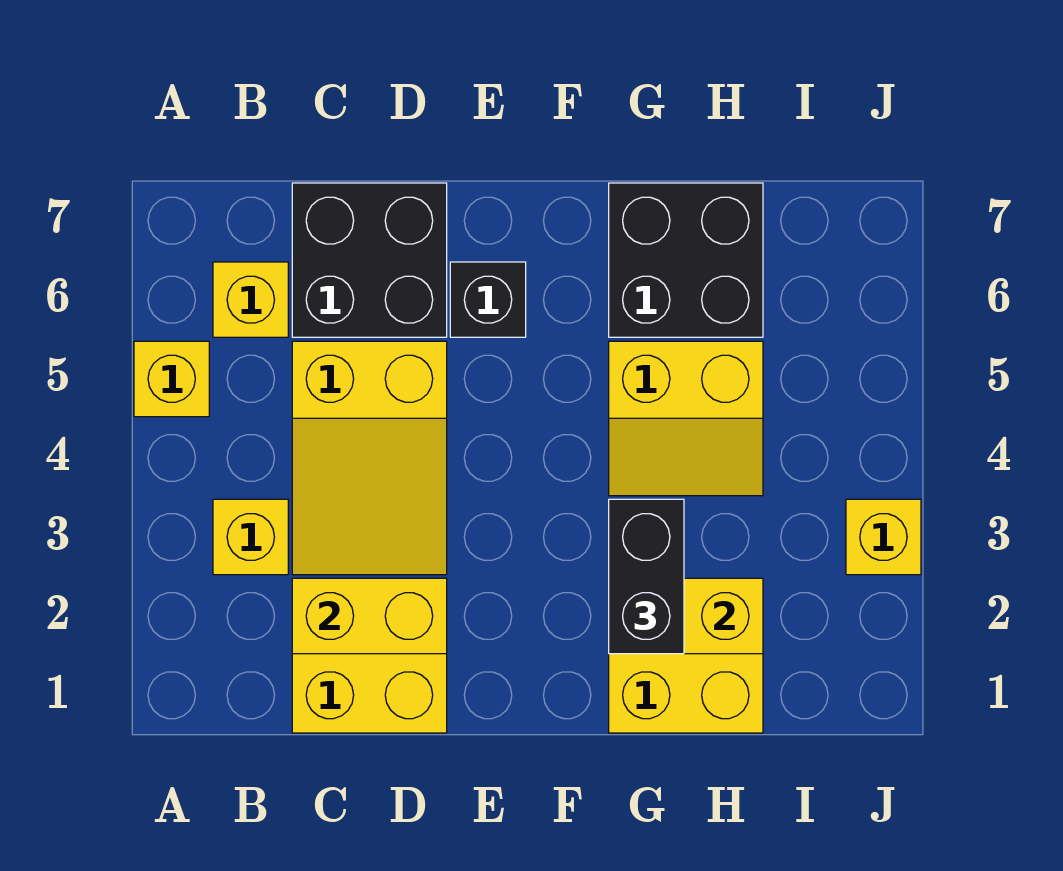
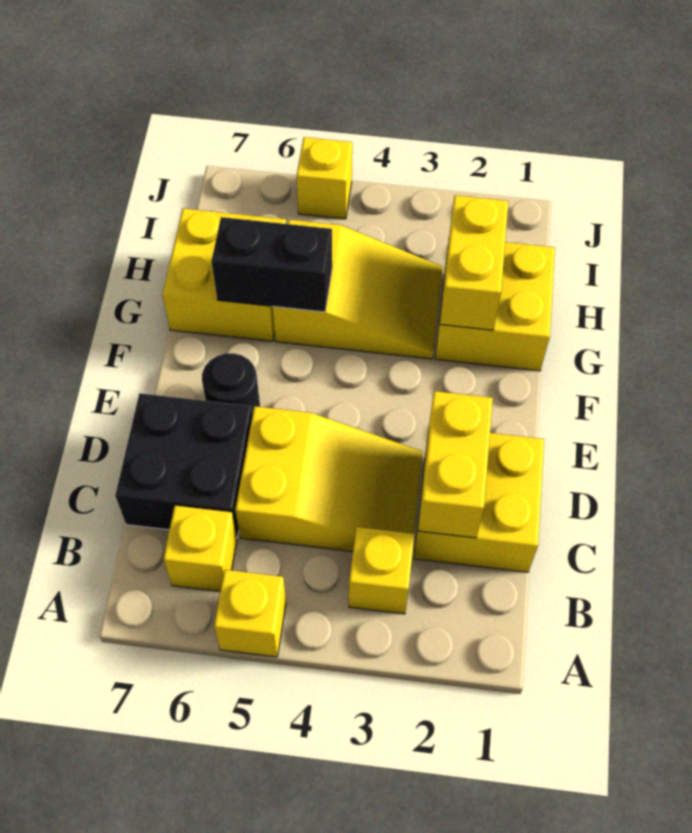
black brick E6 level 1 -> black round brick E6 level 1
black brick G2:G3 level 3 -> black brick G5:G6 level 2
yellow slope G4:H5 level 1 top 5 -> yellow slope G3:H5 level 1 top 5
black brick G6:H7 level 1 -> yellow brick G6:H7 level 1
yellow brick J3 level 1 -> yellow brick J5 level 1

